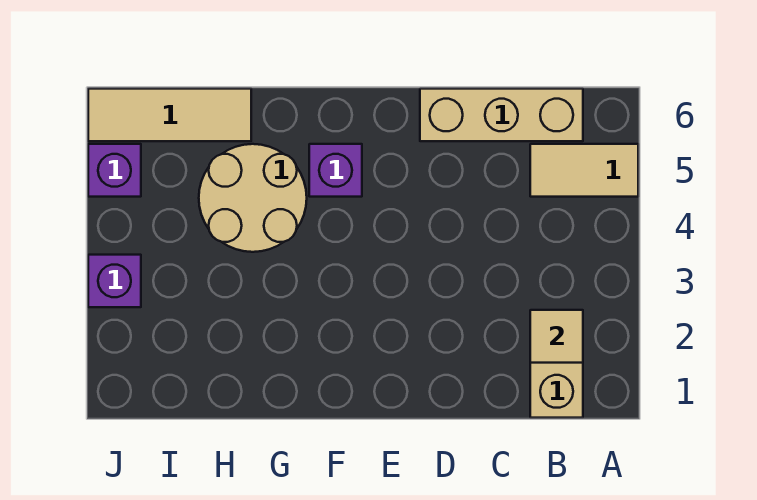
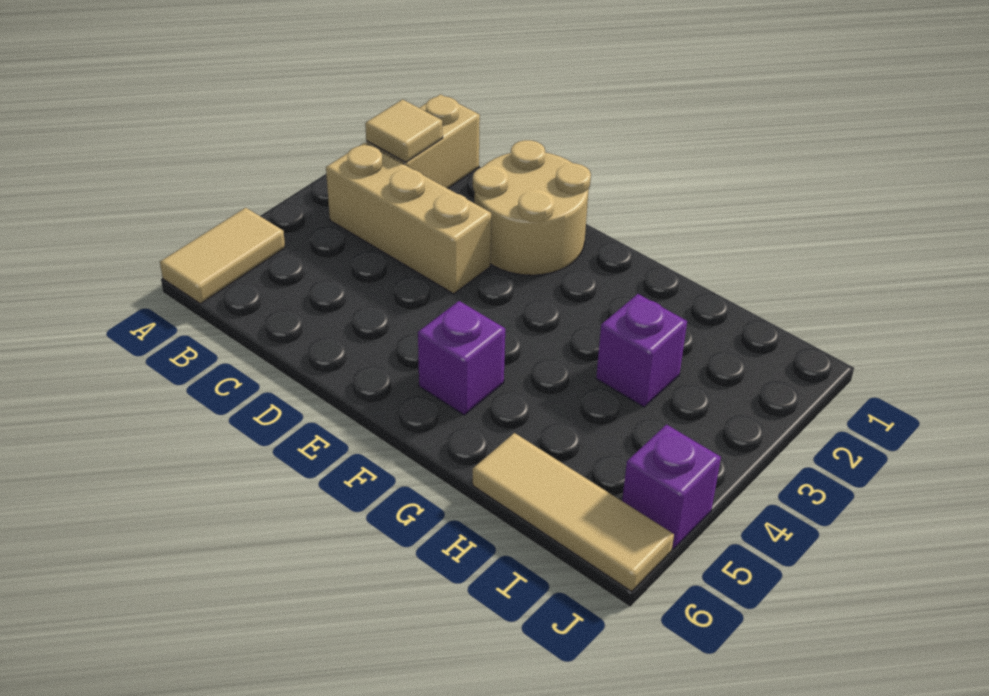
tan tile A5:B5 level 1 -> tan tile A5:A6 level 1
tan brick B6:D6 level 1 -> tan brick B3:D3 level 1
tan round brick G4:H5 level 1 -> tan round brick D1:E2 level 1
purple brick J3 level 1 -> purple brick H3 level 1

